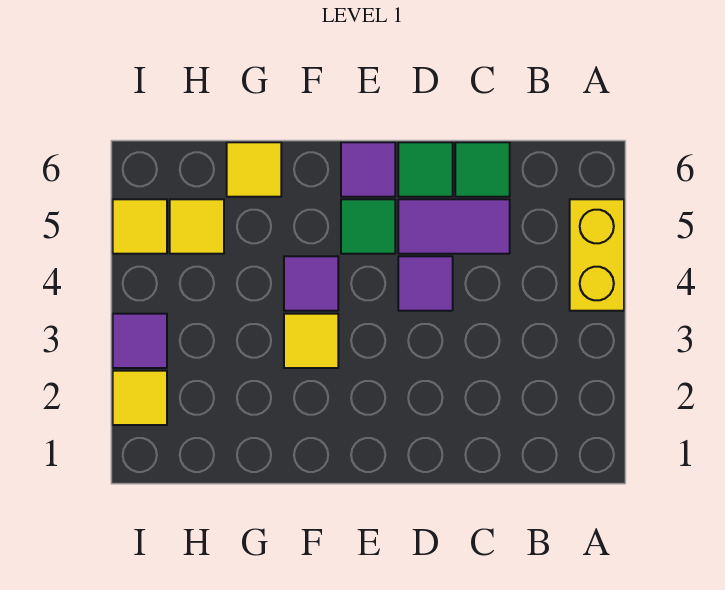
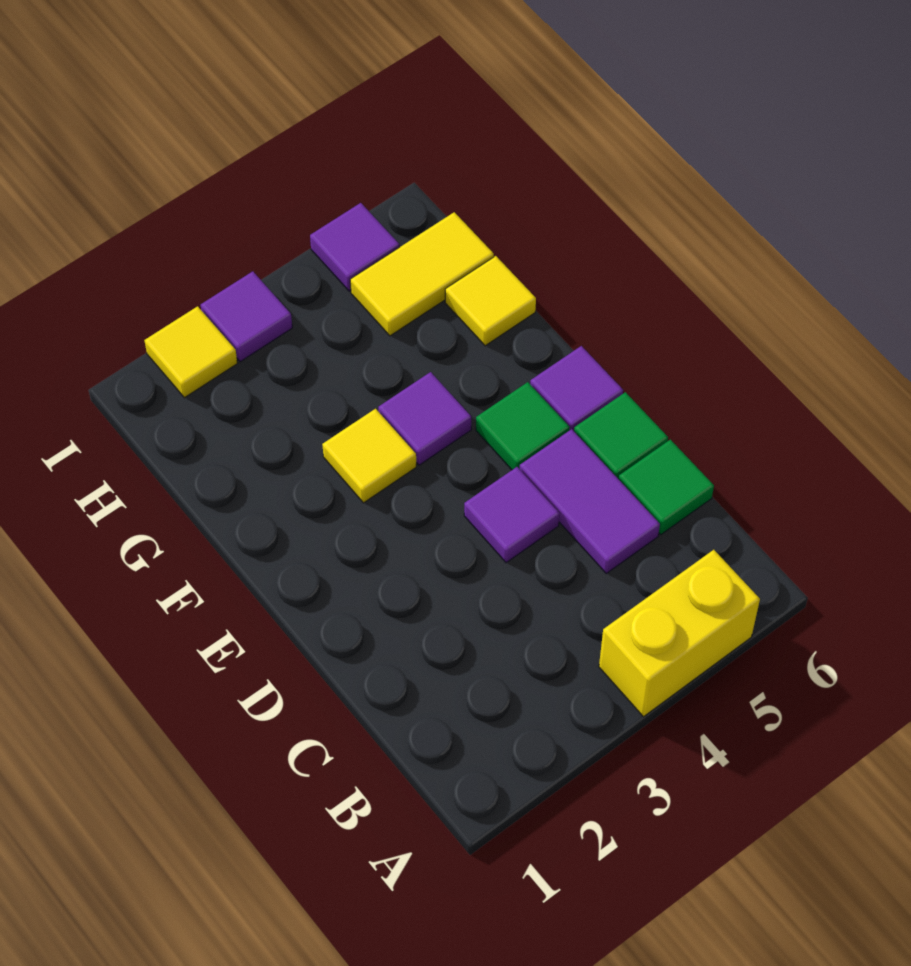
yellow tile H5 level 1 -> yellow tile H5:H6 level 1
yellow tile I5 level 1 -> purple tile I5 level 1

